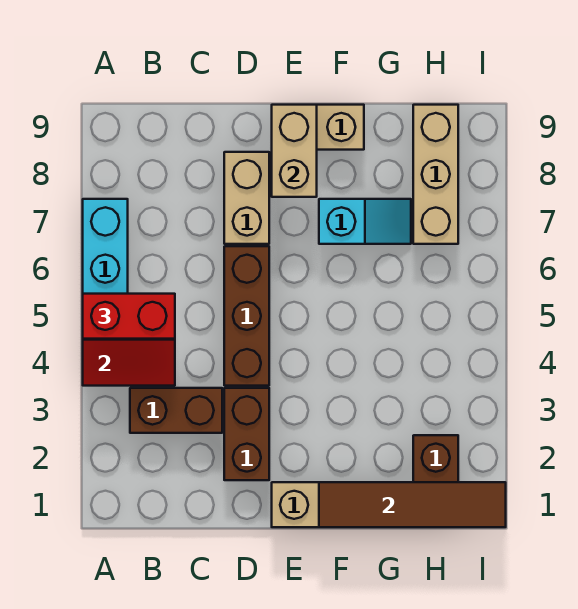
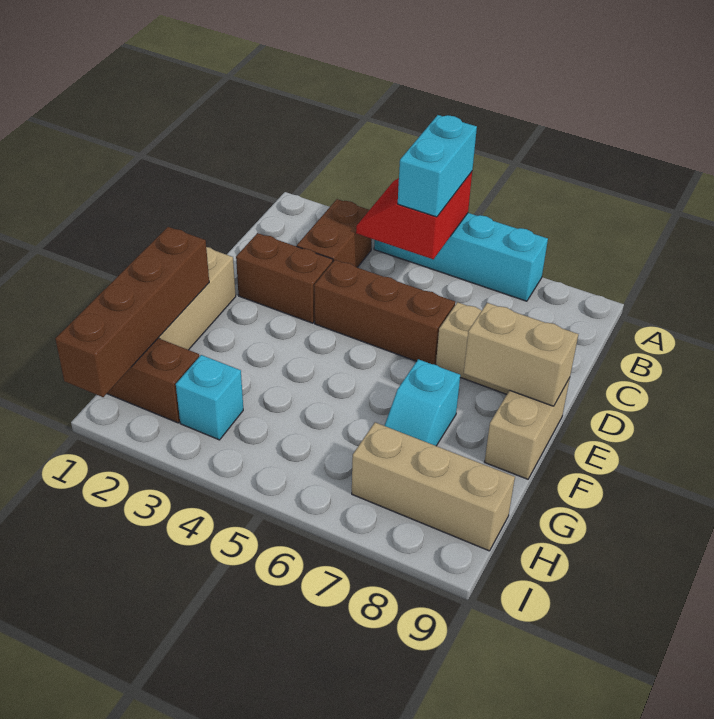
red brick A5:B5 level 3 -> cyan brick A5:B5 level 3
brown tile F1:I1 level 2 -> brown brick F1:I1 level 2
none -> cyan brick H3 level 1

